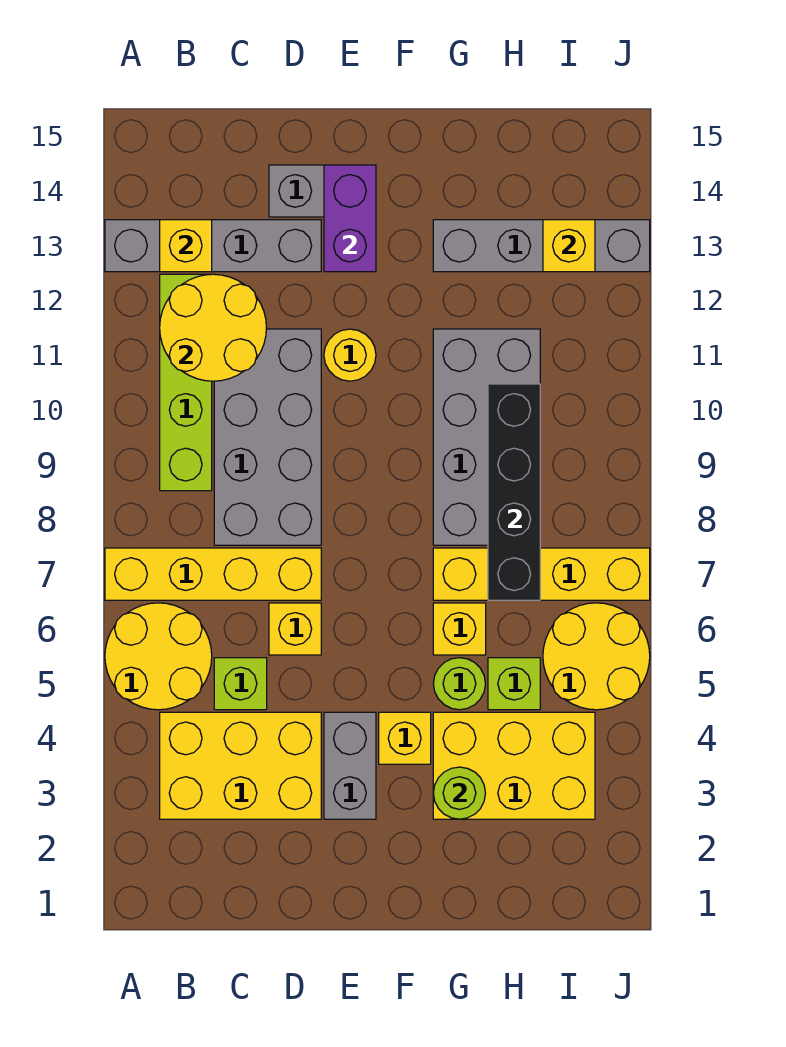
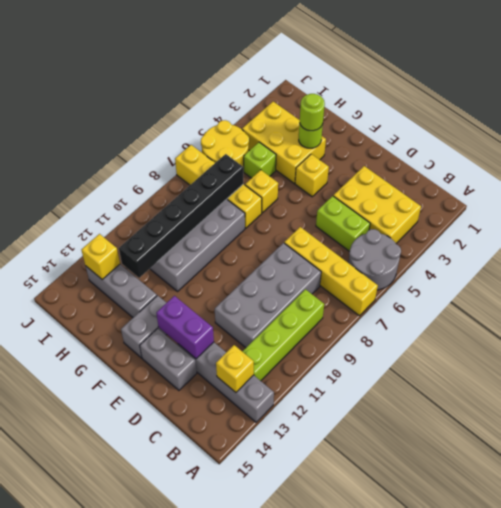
yellow round brick A5:B6 level 1 -> grey round brick A5:B6 level 1
yellow round brick B11:C12 level 2 -> none
lime brick C5 level 1 -> lime brick C5:D5 level 1
yellow brick D6 level 1 -> none
grey brick E3:E4 level 1 -> grey brick F13:F14 level 1
yellow round brick E11 level 1 -> none
purple brick E13:E14 level 2 -> purple brick D13:E13 level 2
lime round brick G5 level 1 -> lime round brick G3 level 3
grey brick G13:J13 level 1 -> grey brick G13:I13 level 1
black brick H7:H10 level 2 -> black brick H7:H12 level 2

